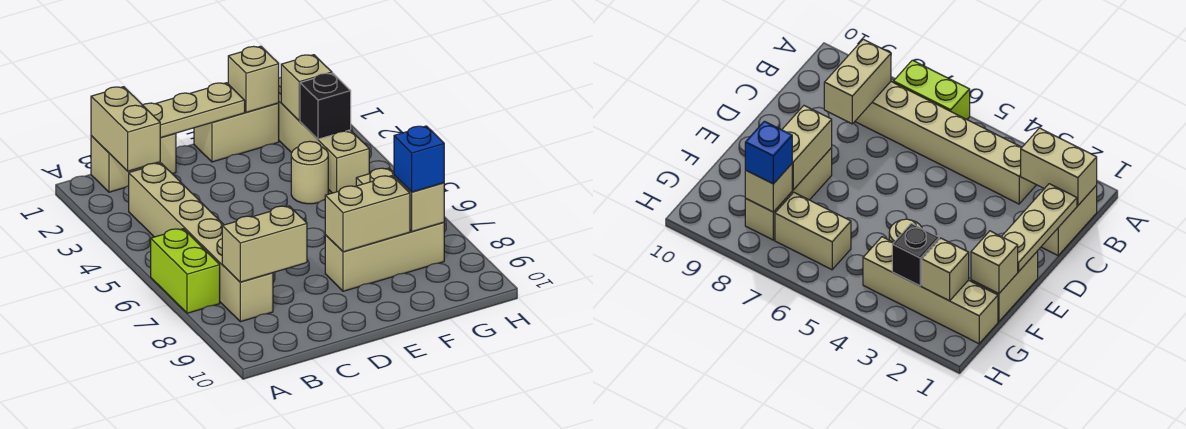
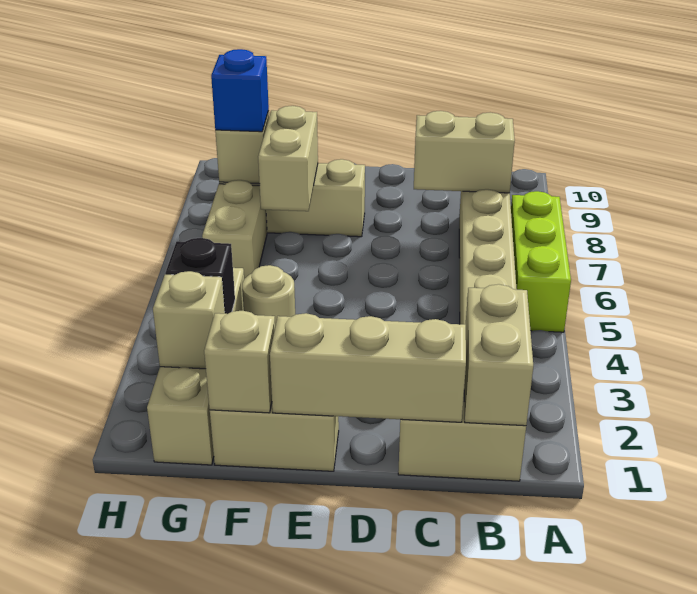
lime brick A6:A7 level 1 -> lime brick A5:A7 level 1
tan plate C1:E1 level 2 -> tan brick C1:E1 level 2
tan brick E8:F8 level 2 -> tan brick F7:F8 level 2

